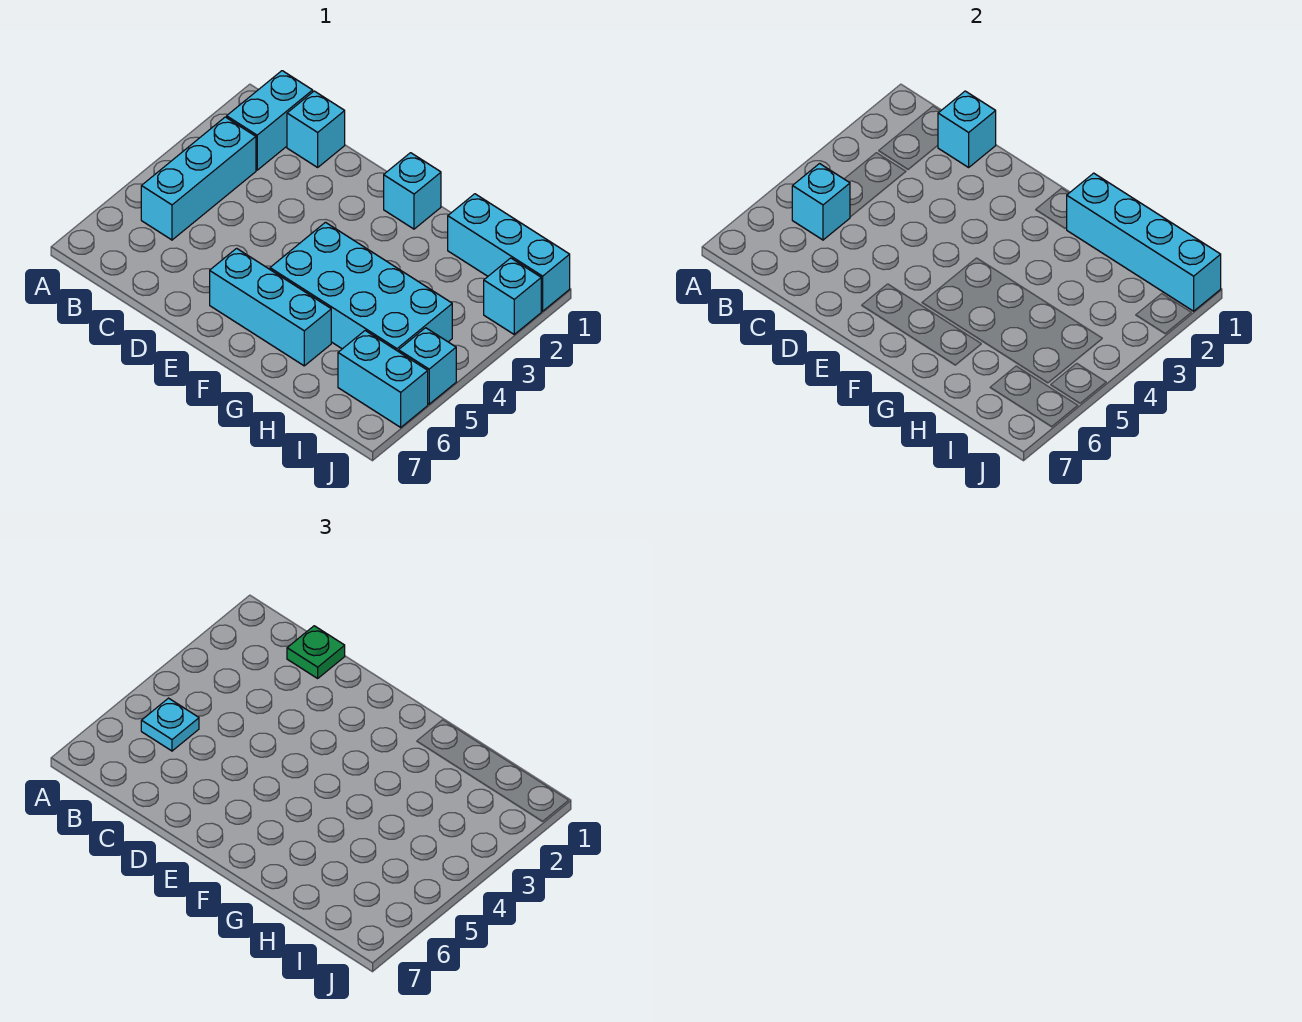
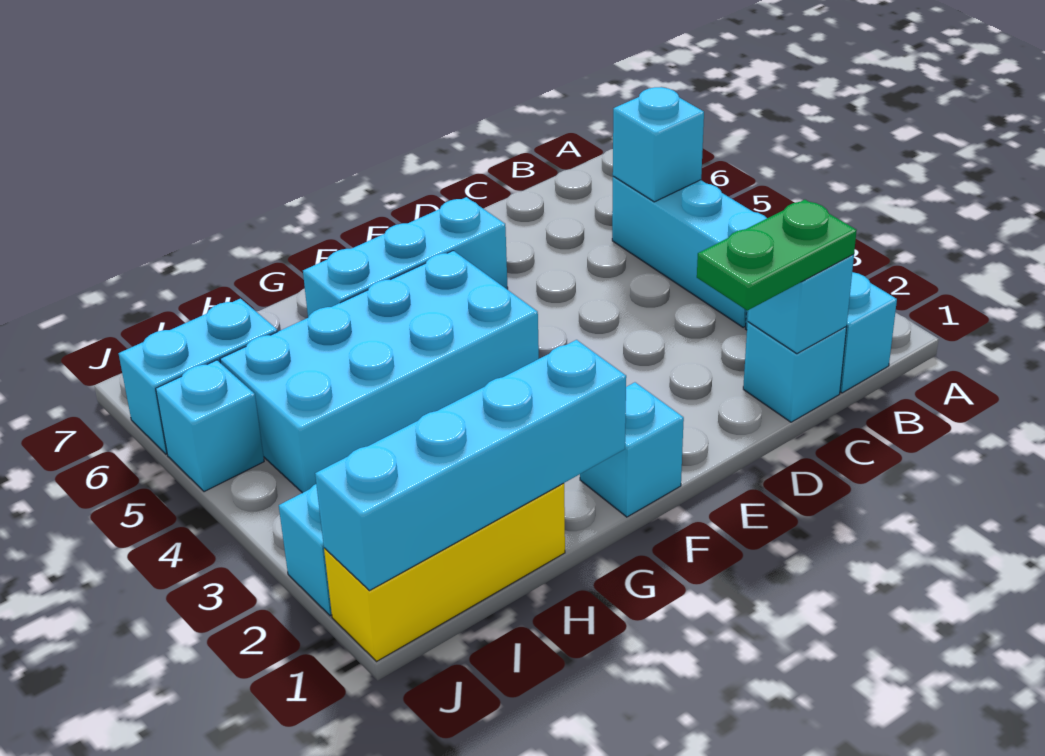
cyan plate B5 level 3 -> none
green plate C1 level 3 -> green plate C1:D1 level 3
cyan brick H1:J1 level 1 -> yellow brick H1:J1 level 1

